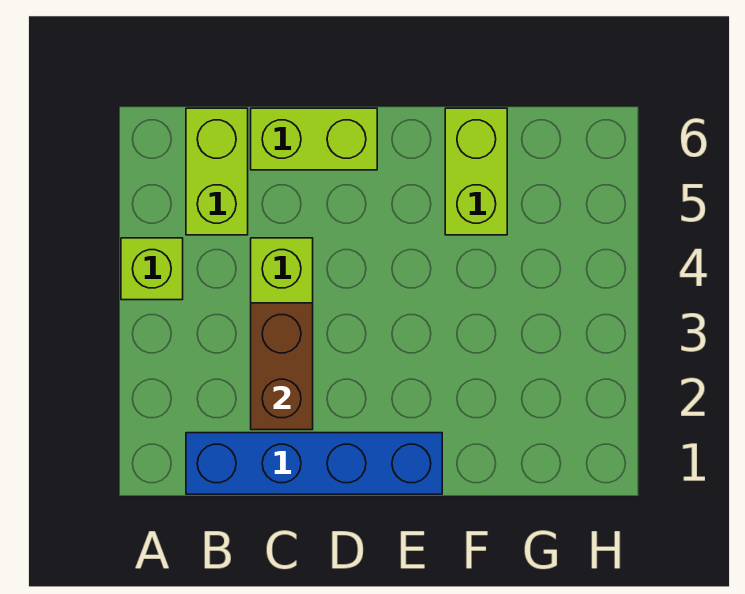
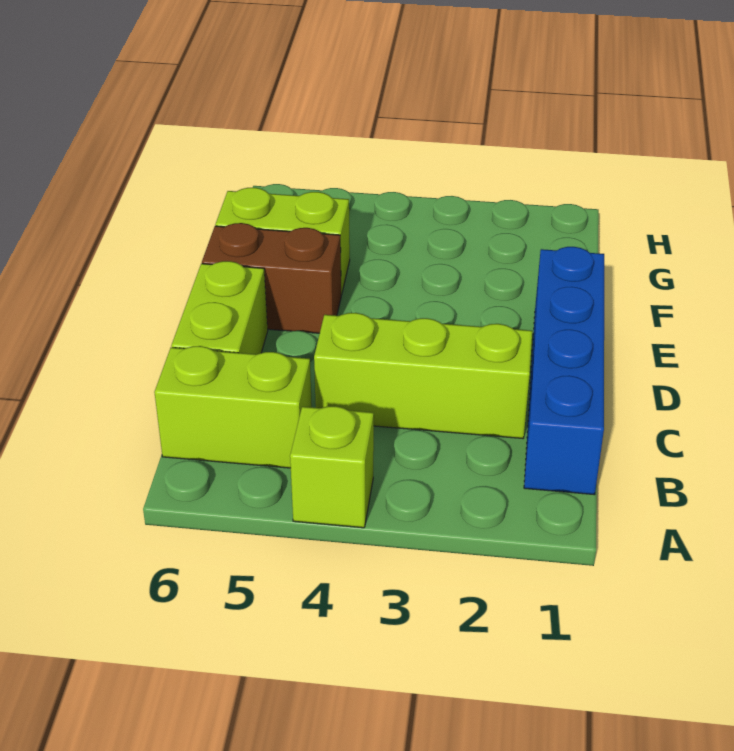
brown brick C2:C3 level 2 -> brown brick E5:E6 level 1

